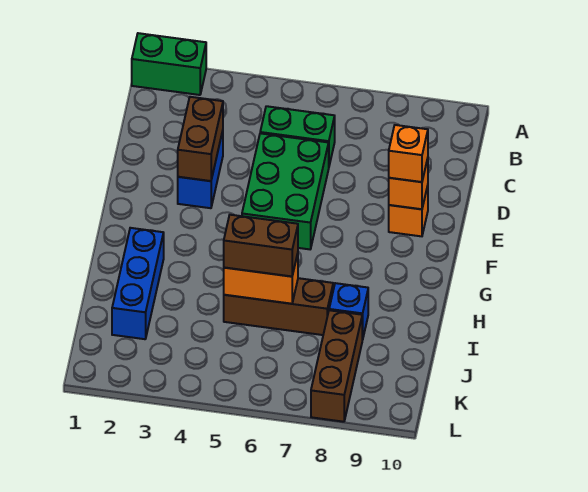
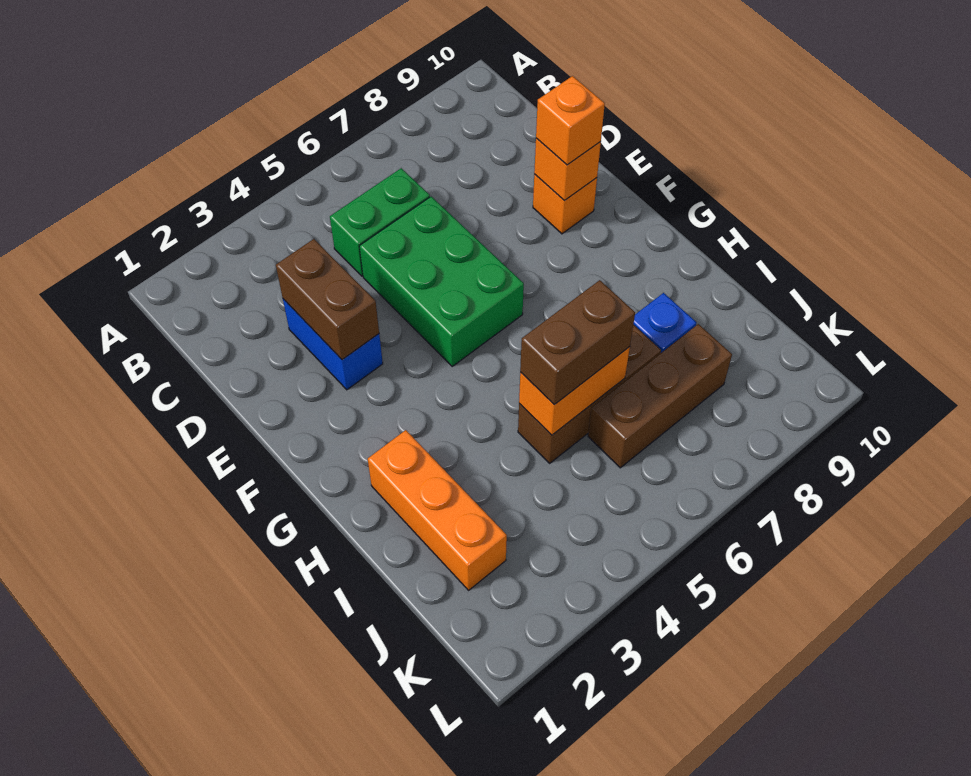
green brick A1:A2 level 1 -> none
blue brick H2:J2 level 1 -> orange brick H2:J2 level 1
brown brick J8:L8 level 1 -> brown brick J6:J8 level 1

